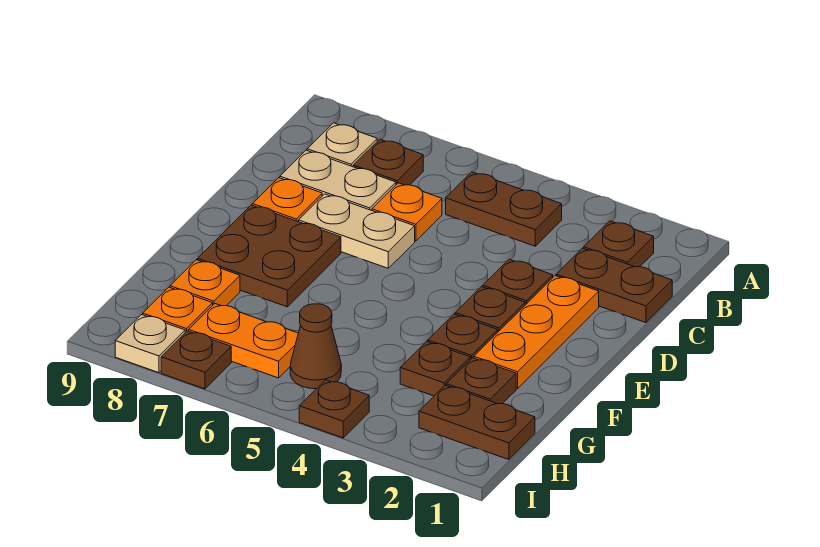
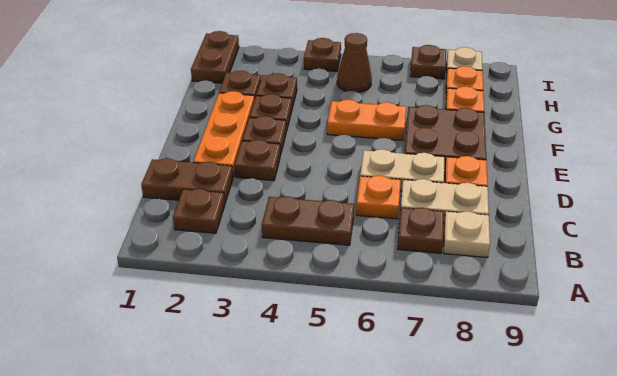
brown plate H1:H2 level 1 -> brown plate H1:I1 level 1
orange plate H6:H7 level 1 -> orange plate F5:F6 level 1

